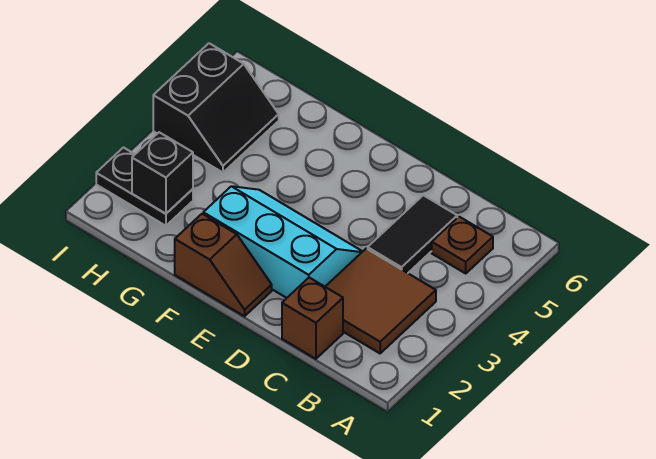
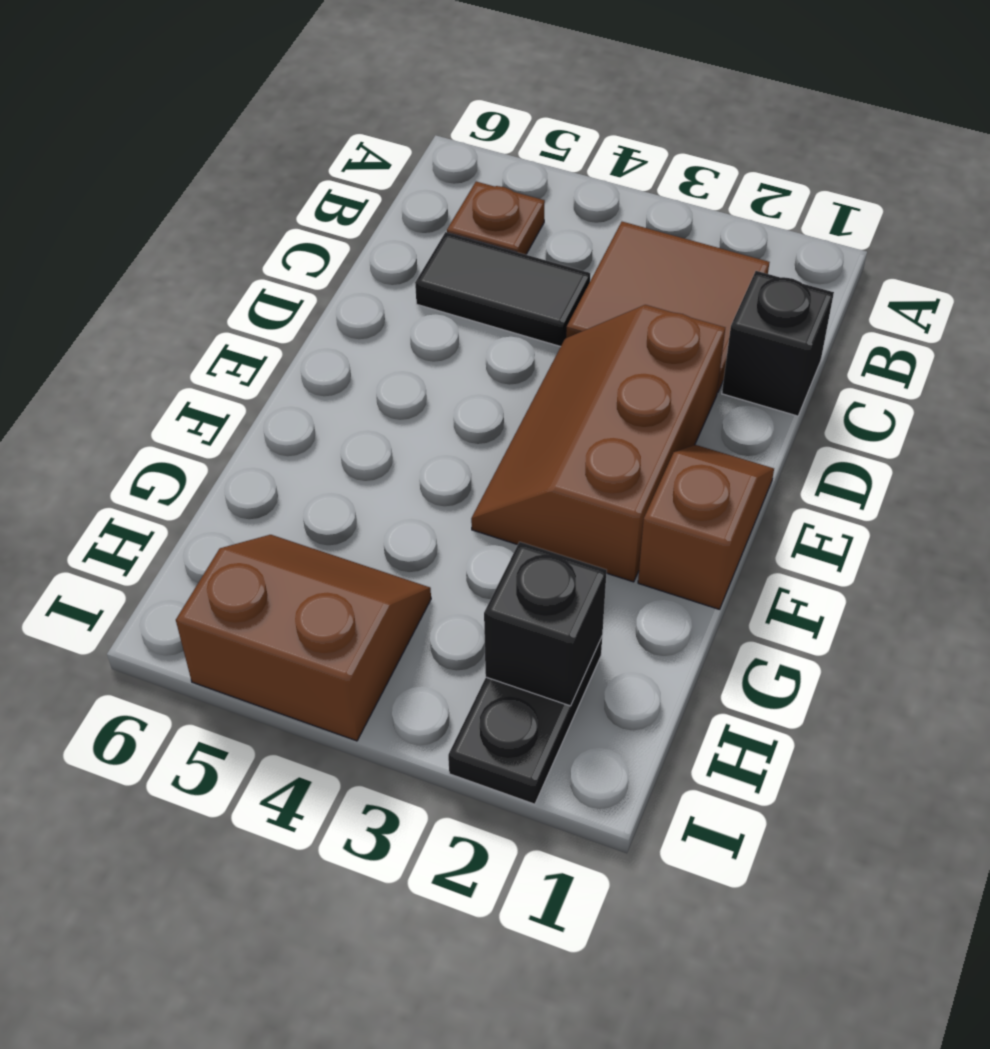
brown brick C1 level 1 -> black brick C1 level 1
cyan slope D2:F3 level 1 top 2 -> brown slope D2:F3 level 1 top 2
black slope H4:I5 level 1 top I -> brown slope H4:I5 level 1 top I

